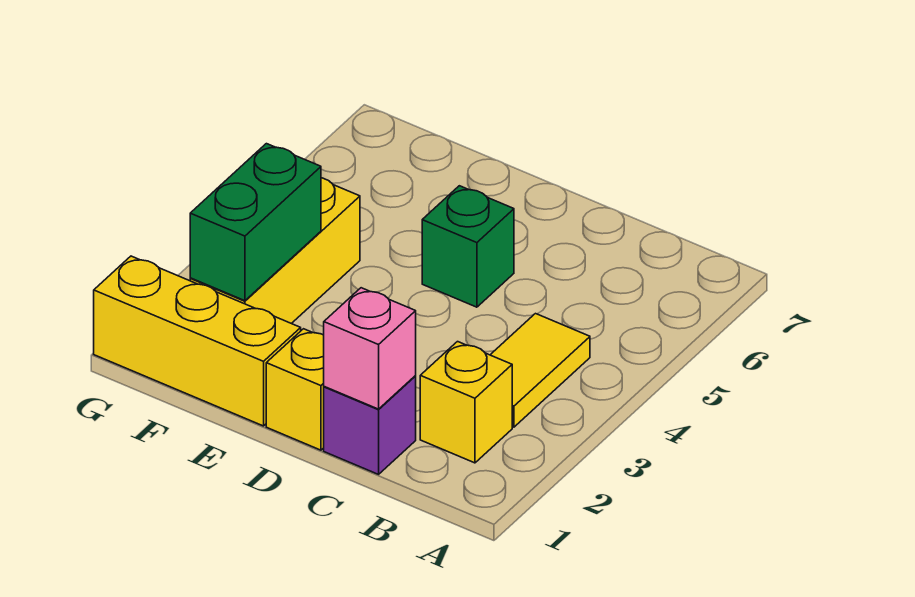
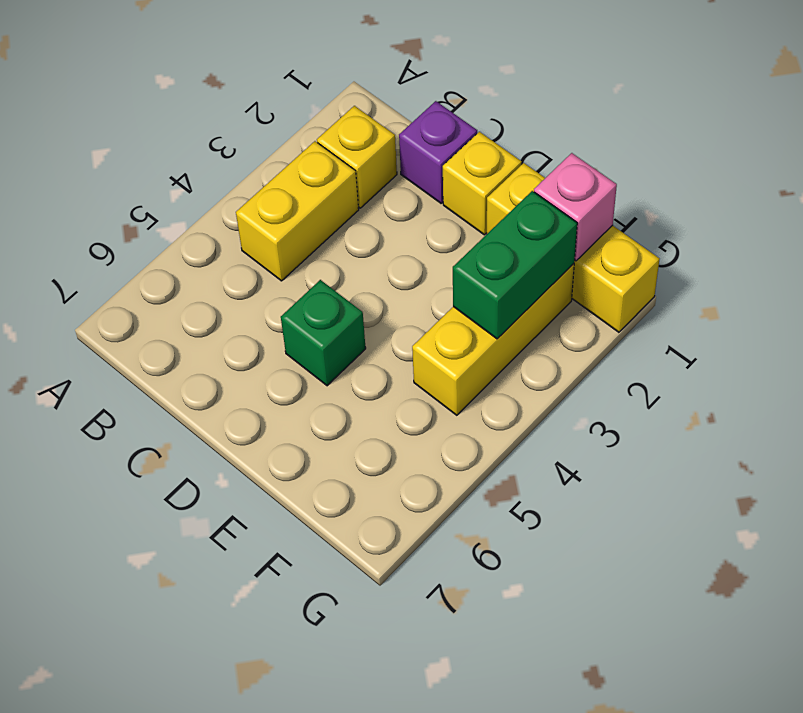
yellow tile B3:B4 level 1 -> yellow brick B3:B4 level 1
pink brick C1 level 2 -> pink brick F1 level 2

